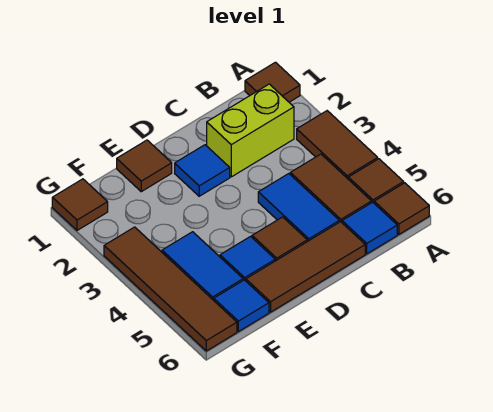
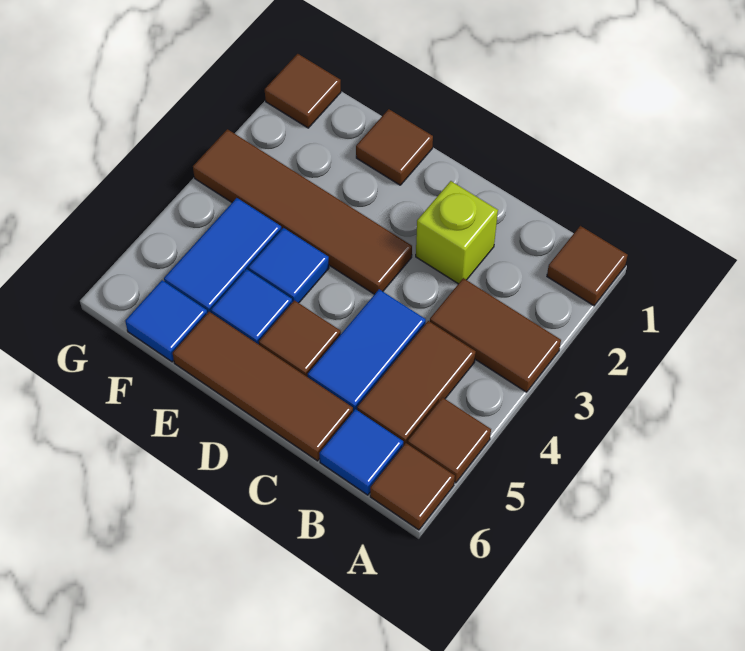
brown tile A3:A4 level 1 -> brown tile A3:B3 level 1
lime brick B2:C2 level 1 -> lime brick C2 level 1
blue tile D2 level 1 -> blue tile E4 level 1
brown tile G3:G6 level 1 -> brown tile D3:G3 level 1

